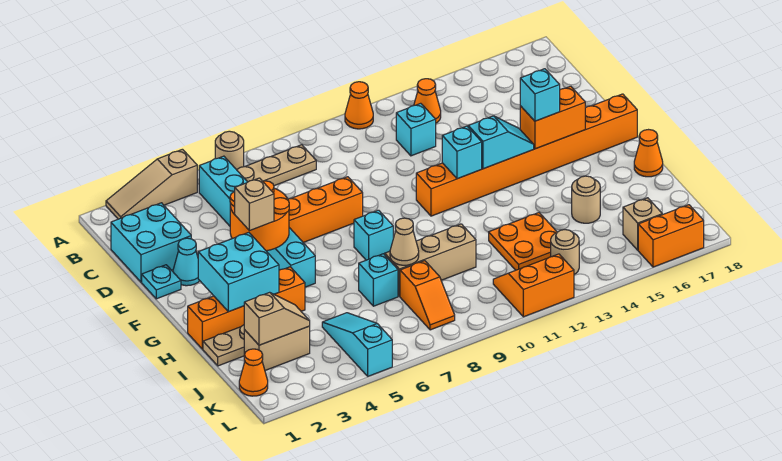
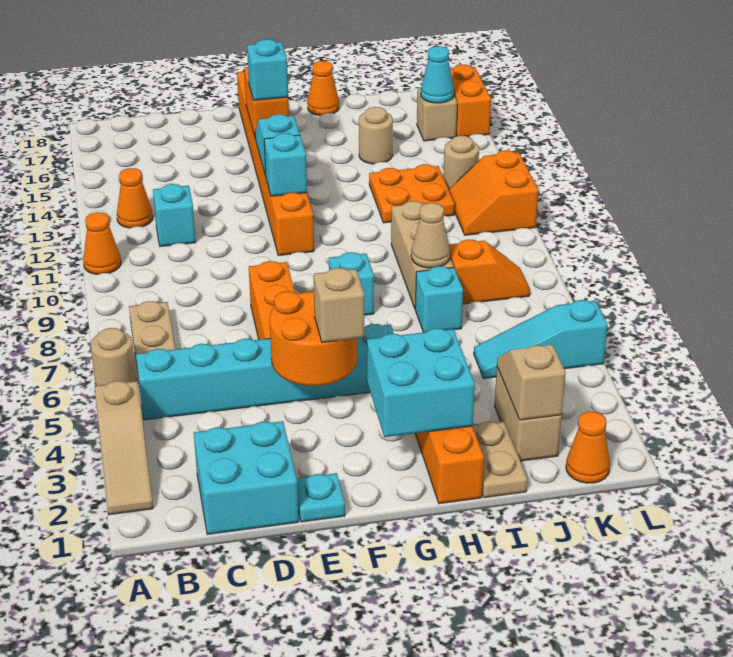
cyan cone E2 level 1 -> cyan cone K16 level 2

